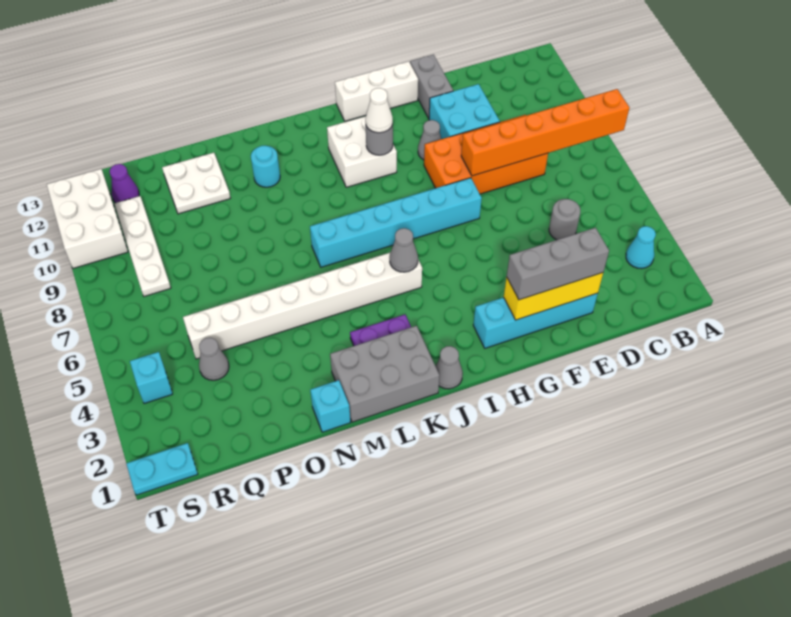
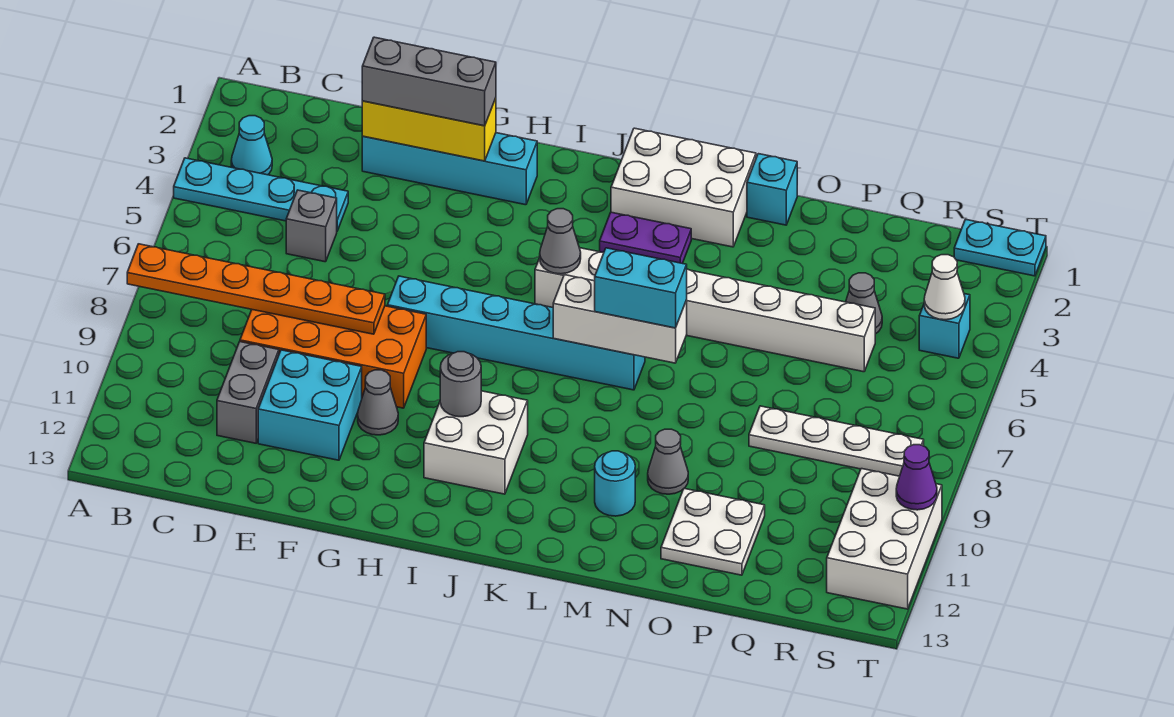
none -> cyan plate A4:D4 level 1
orange brick A8:F8 level 2 -> orange plate A8:F8 level 2
grey round brick D5 level 1 -> grey brick D5 level 1
grey brick F12:F13 level 1 -> grey brick D10:D11 level 1
white brick G13:I13 level 1 -> white brick K7:M7 level 2
white cone I10 level 3 -> white cone S4 level 2
grey cone J1 level 1 -> grey cone N10 level 1
grey brick K1:M2 level 1 -> white brick K1:M2 level 1
none -> cyan brick L7:M7 level 3
white plate R8:R11 level 1 -> white plate P8:S8 level 1
purple cone R12 level 1 -> purple cone T10 level 2

